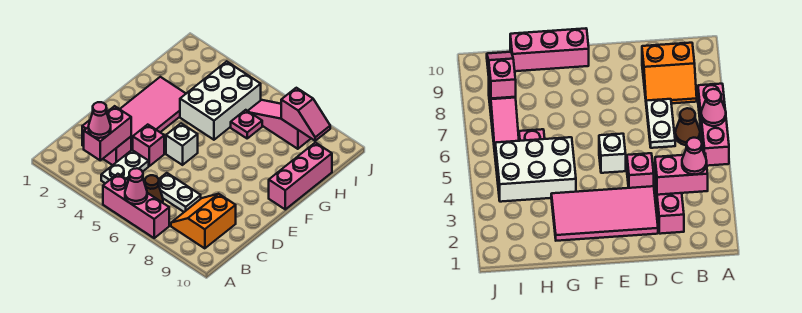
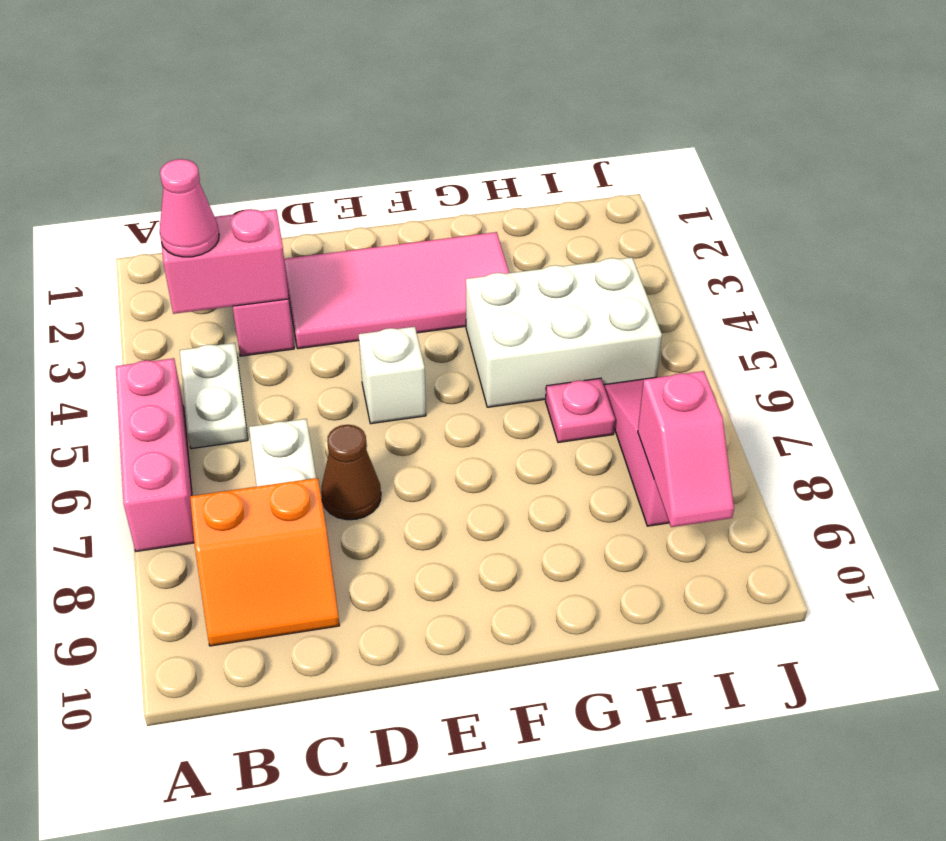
pink cone A6 level 2 -> none
white plate B4:C4 level 1 -> white plate B4:B5 level 1
brown cone B6 level 1 -> brown cone D7 level 1
orange slope B8:C9 level 1 top 9 -> orange slope B8:C9 level 1 top 8
pink brick D4 level 1 -> none
pink brick F10:H10 level 1 -> none

